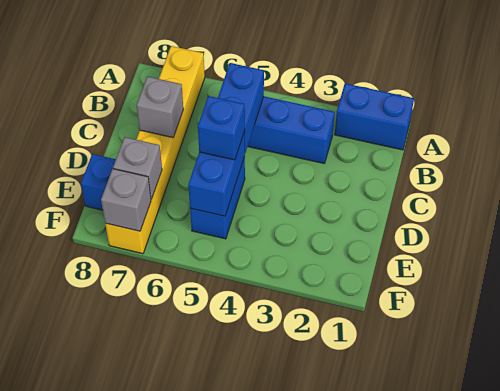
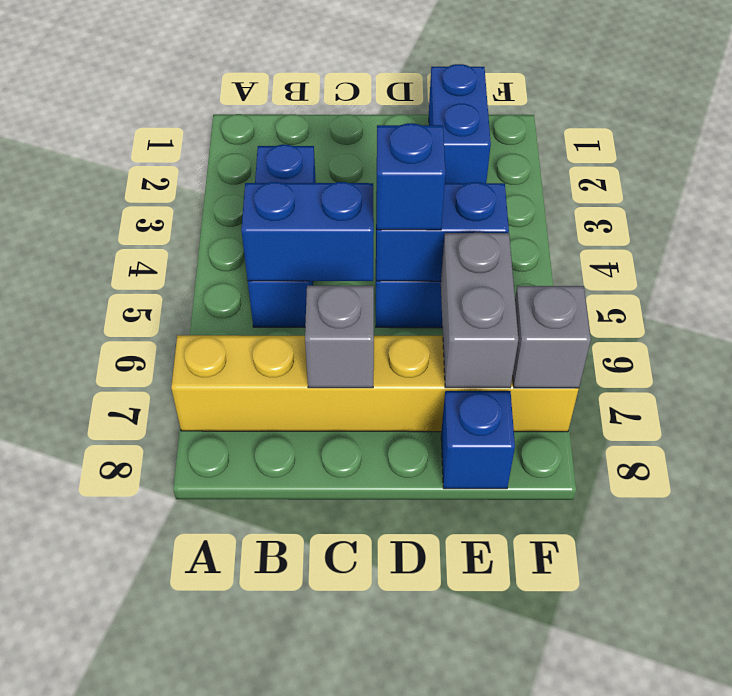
blue brick A1:A2 level 1 -> blue brick E1:E2 level 1
grey brick E7 level 2 -> grey brick E6:E7 level 2

